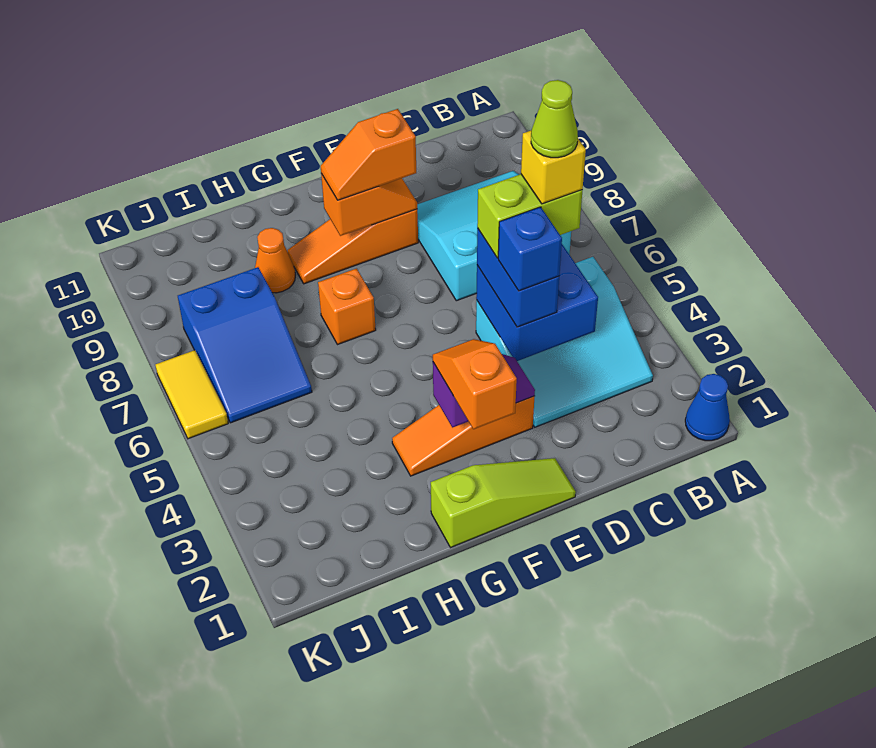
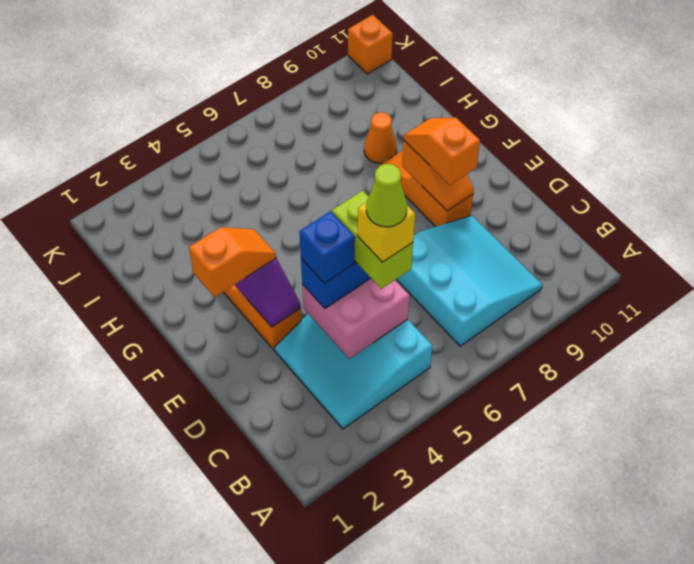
blue cone A1 level 1 -> none
blue brick C4:D5 level 2 -> pink brick C4:D5 level 2
lime slope E1:G1 level 1 top G -> none
orange brick G7 level 1 -> orange brick K11 level 1
blue slope I6:J8 level 1 top 8 -> none
yellow tile K6:K7 level 1 -> none

